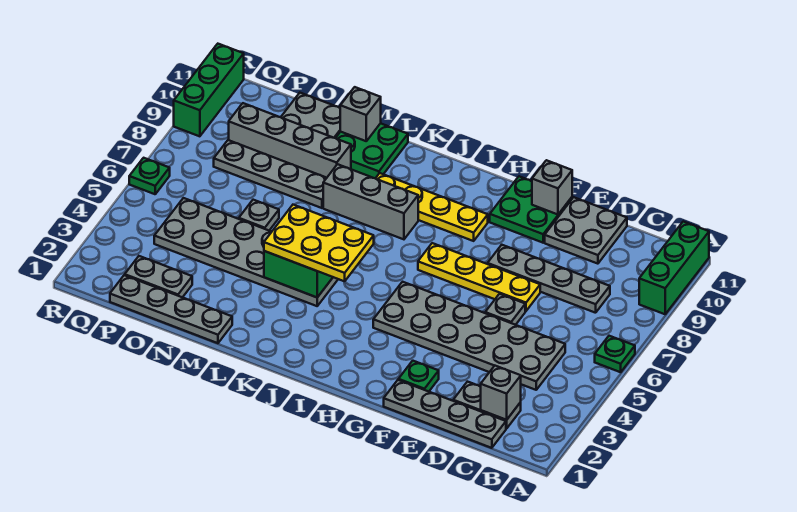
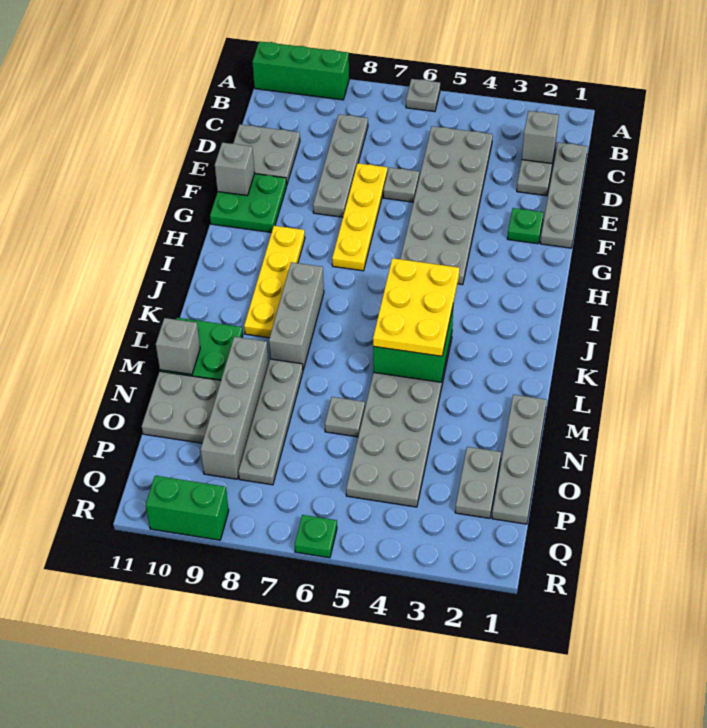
green plate A6 level 1 -> grey plate A6 level 1
green brick R9:R11 level 1 -> green brick R9:R10 level 1

